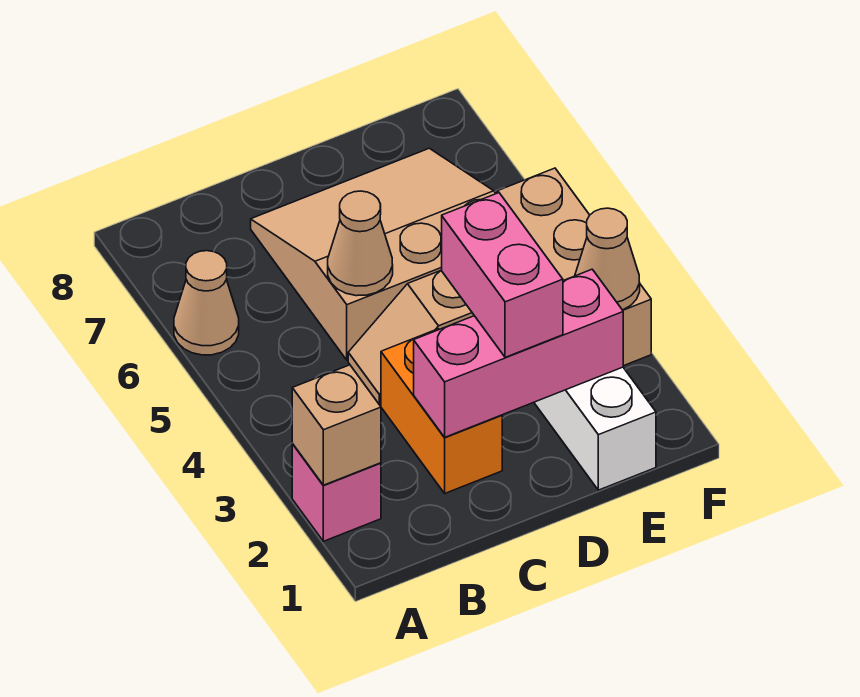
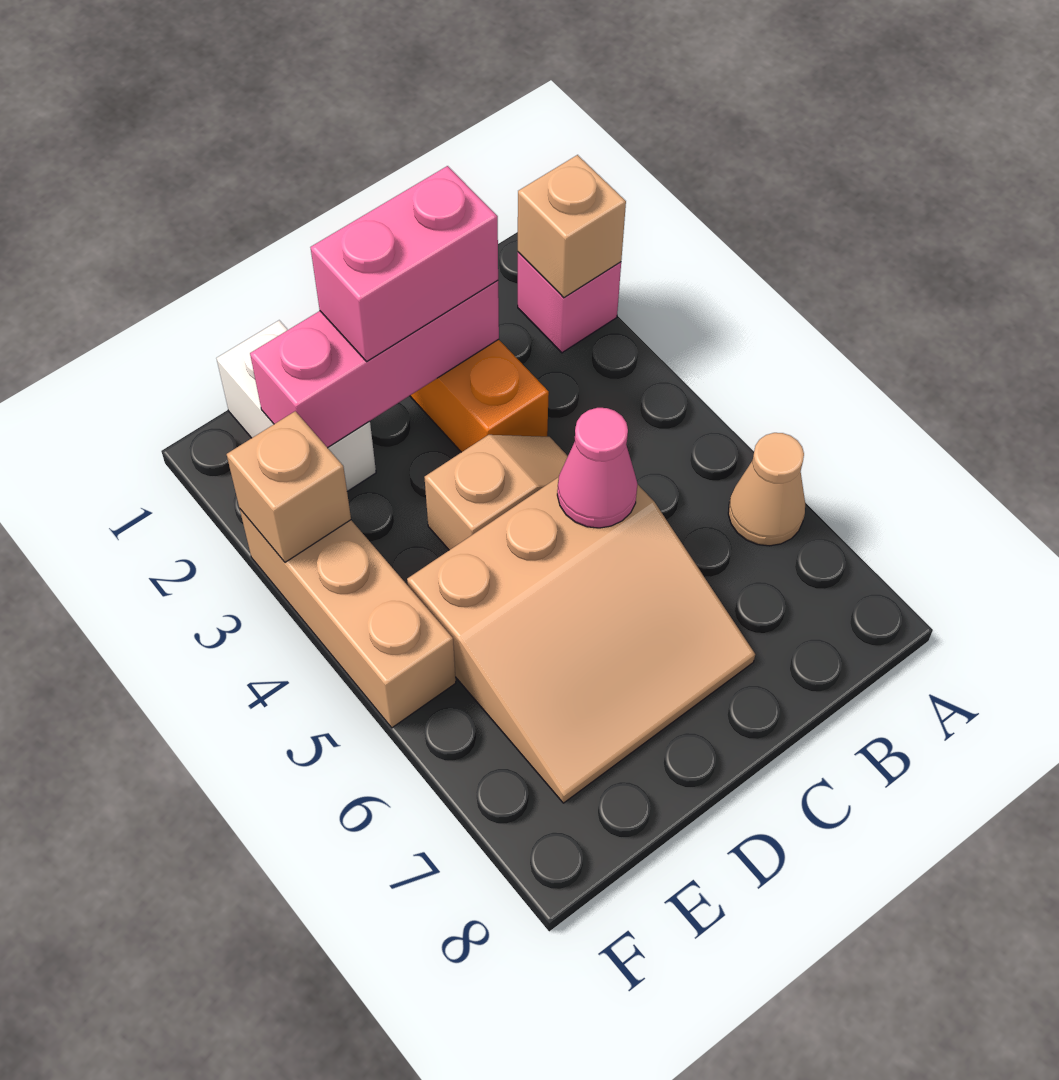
tan cone C5 level 2 -> pink cone C5 level 2
pink brick D2:D3 level 3 -> pink brick C2:D2 level 3
tan cone F3 level 2 -> tan brick F3 level 2

